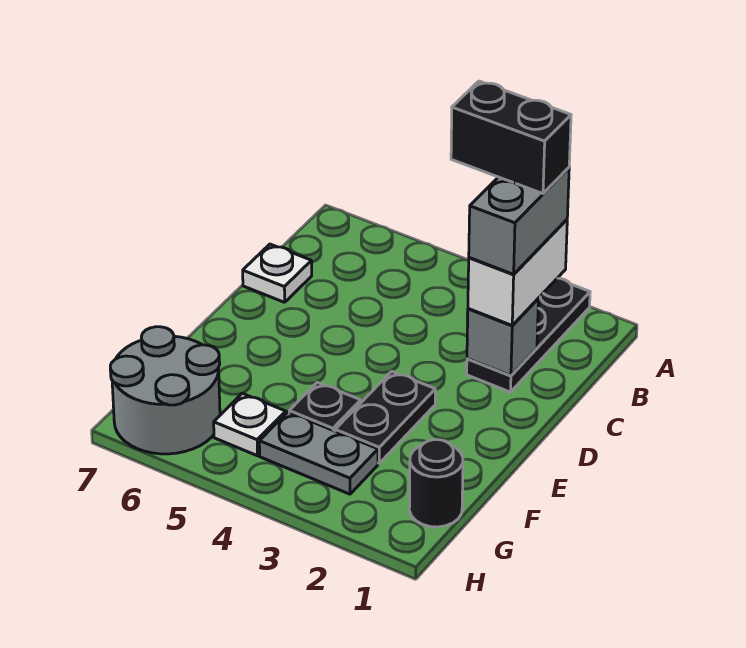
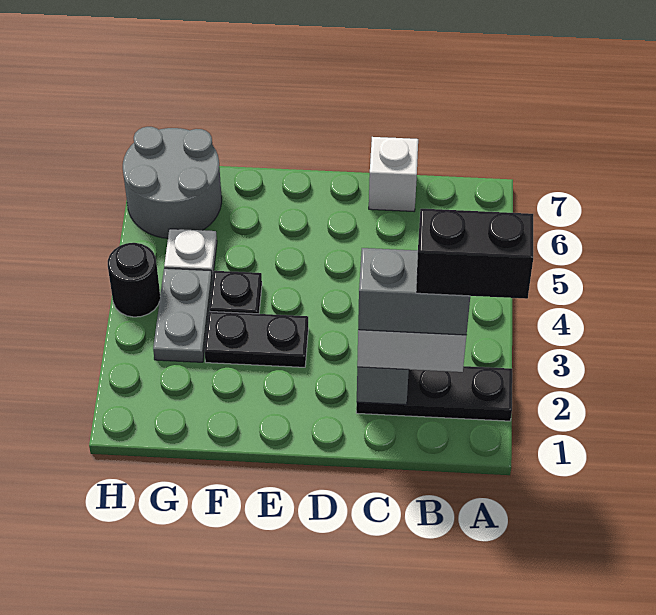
black brick B2:B3 level 5 -> black brick A2:B2 level 5
white plate C7 level 1 -> white brick C7 level 1
black round brick G1 level 1 -> black round brick H4 level 1

